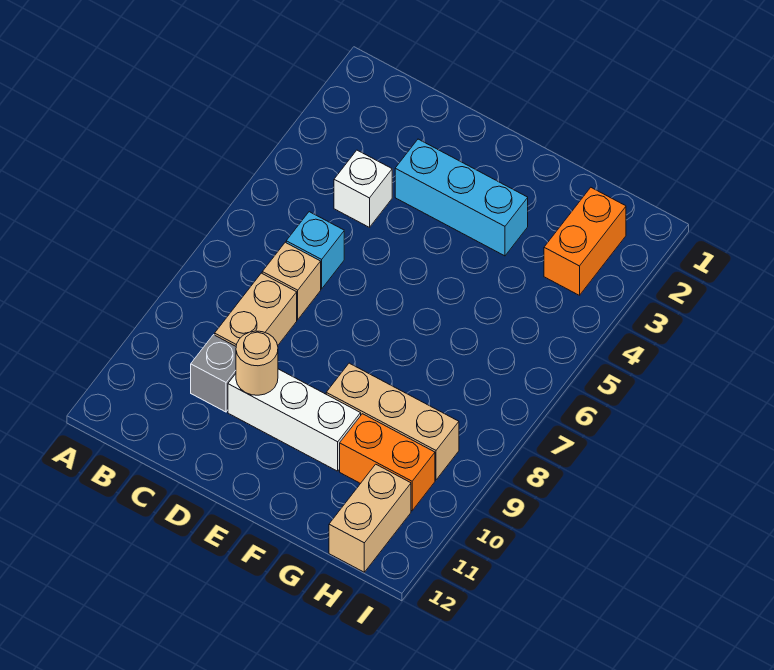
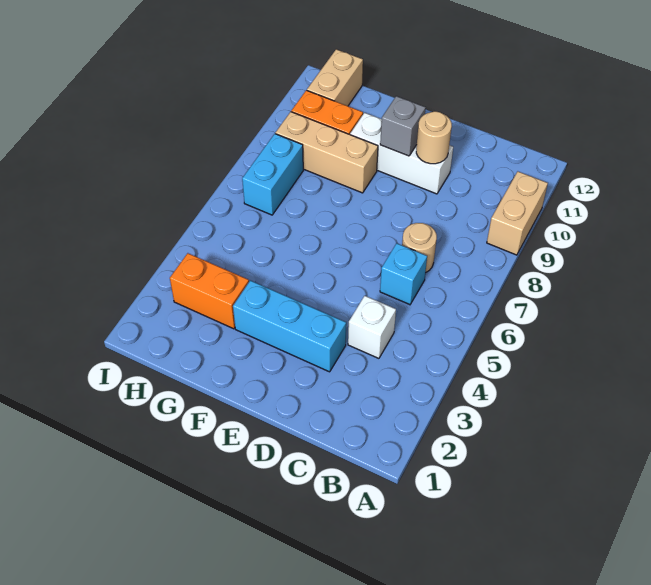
tan brick C7 level 1 -> tan round brick C7 level 1
tan brick C8:C9 level 1 -> tan brick A9:A10 level 1
grey brick C10 level 1 -> grey brick E10 level 2
orange brick H2:H3 level 1 -> orange brick G3:H3 level 1
none -> cyan brick H7:H8 level 1

